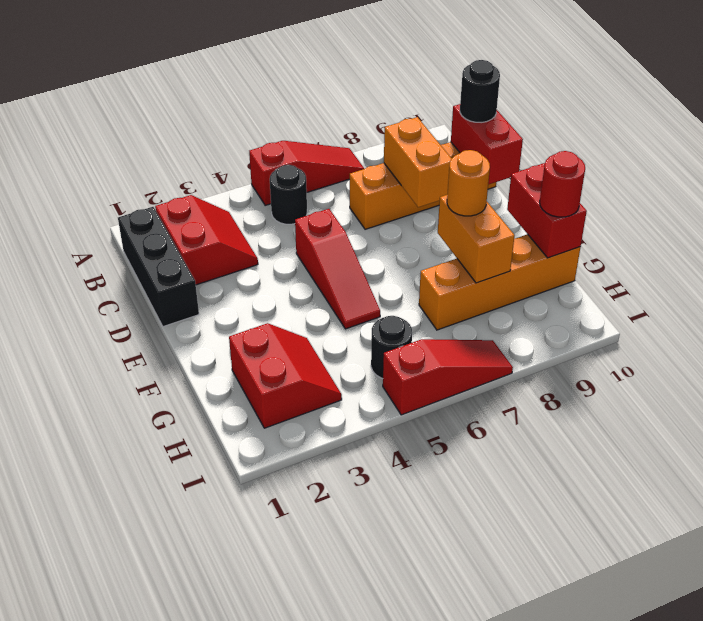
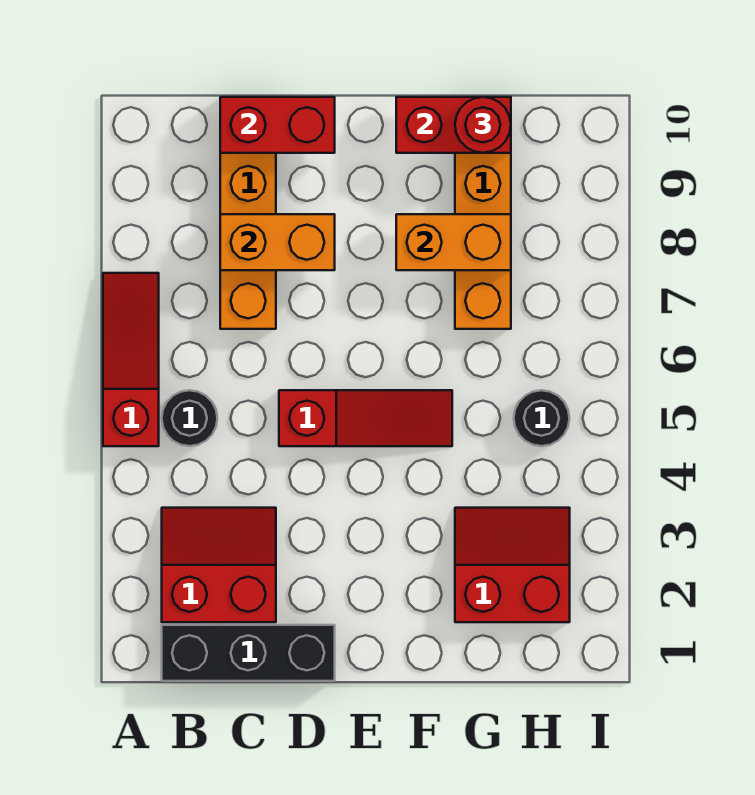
black round brick C10 level 3 -> none
orange round brick F8 level 3 -> none
red slope I5:I7 level 1 top 5 -> none

